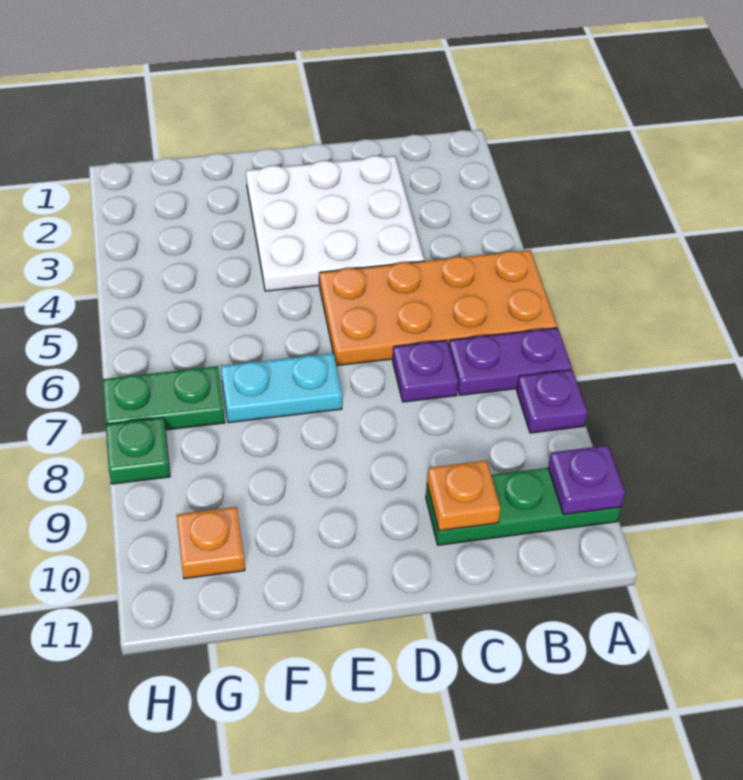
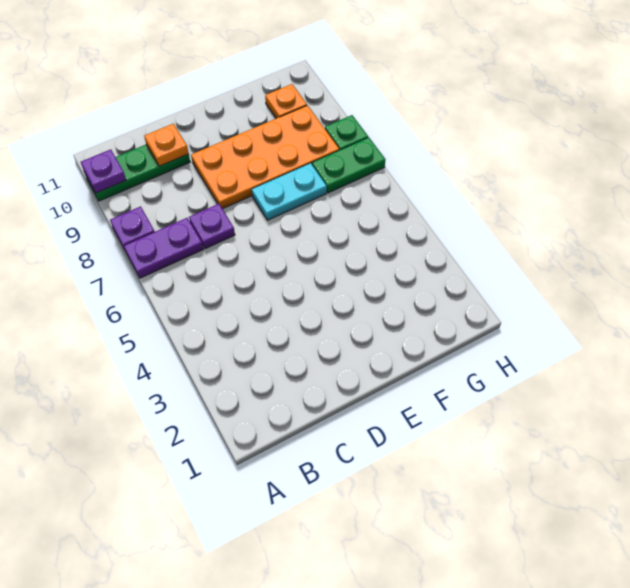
orange plate A5:D6 level 1 -> orange plate D8:G9 level 1
white plate C2:E4 level 1 -> none

